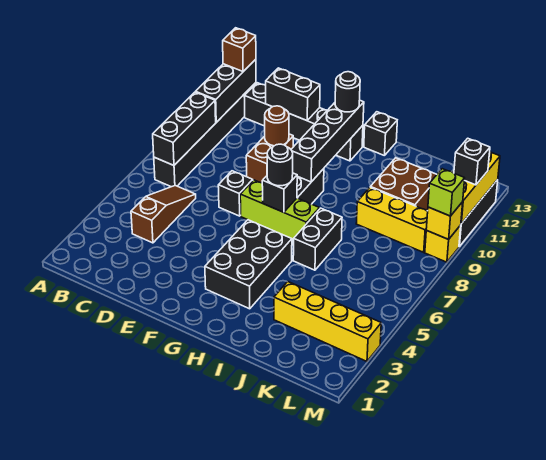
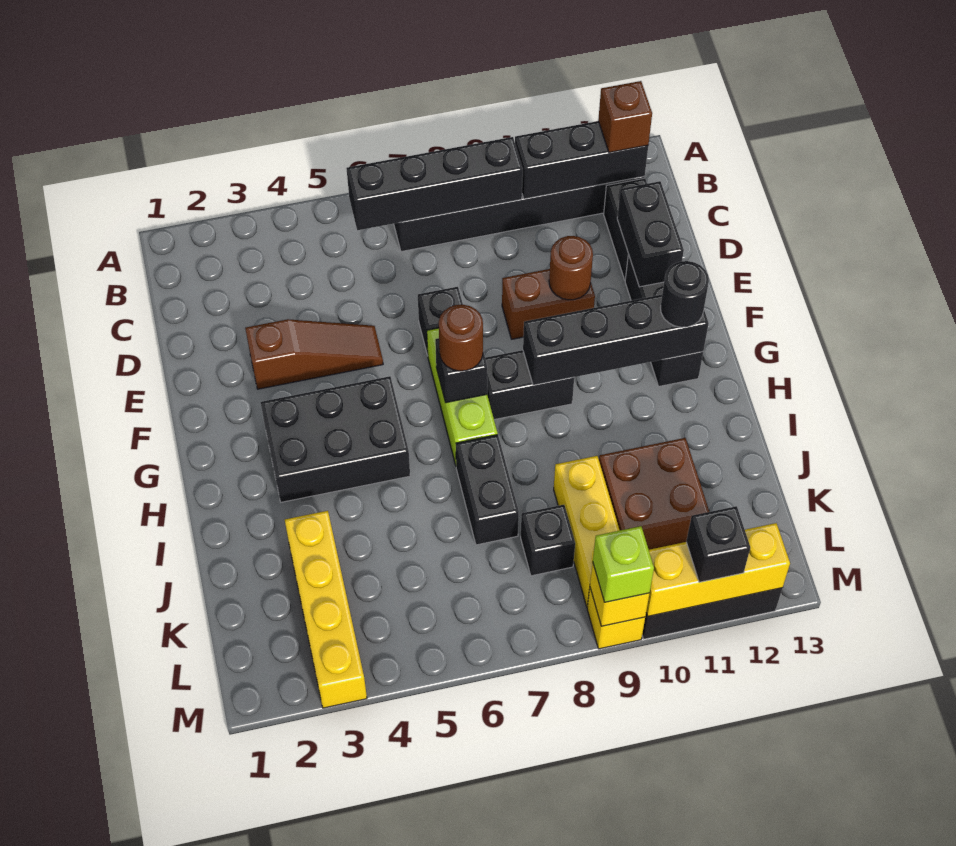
black brick B7:B9 level 2 -> black brick B6:B9 level 2
brown slope C4:C6 level 1 top 4 -> brown slope E3:E5 level 1 top 3
black round brick G7 level 3 -> brown round brick G7 level 3
black brick H13 level 1 -> black brick K8 level 1
black brick I6:I7 level 1 -> black brick I7:J7 level 1

